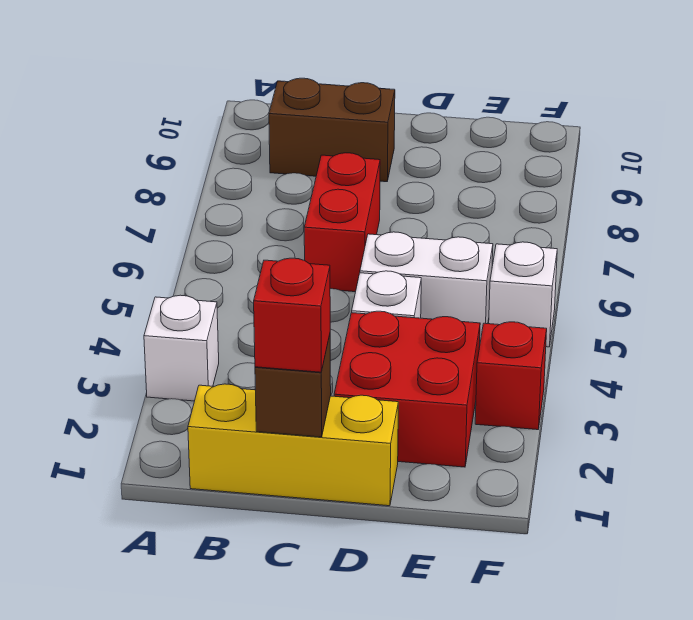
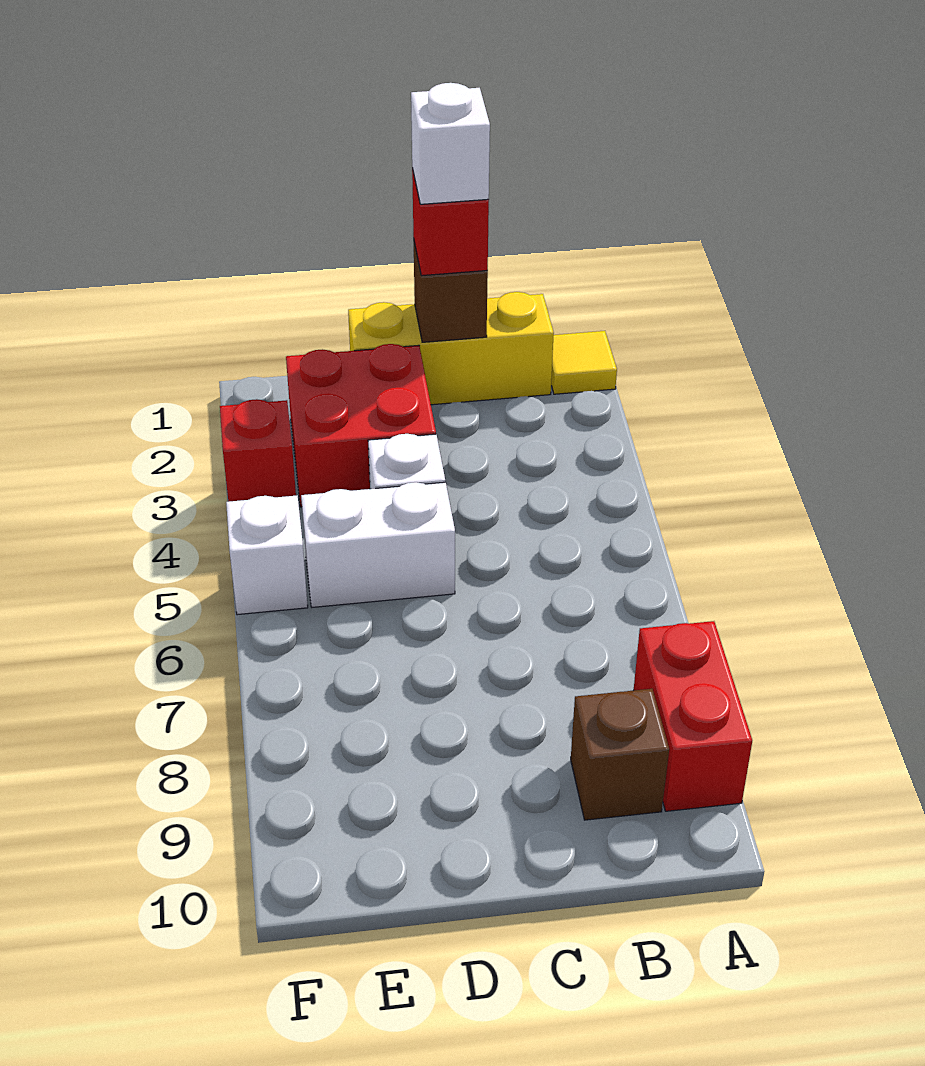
none -> yellow tile A1 level 1
white brick A3 level 1 -> white brick C1 level 4
brown brick B9:C9 level 1 -> brown brick B9 level 1
red brick C6:C7 level 1 -> red brick A8:A9 level 1

